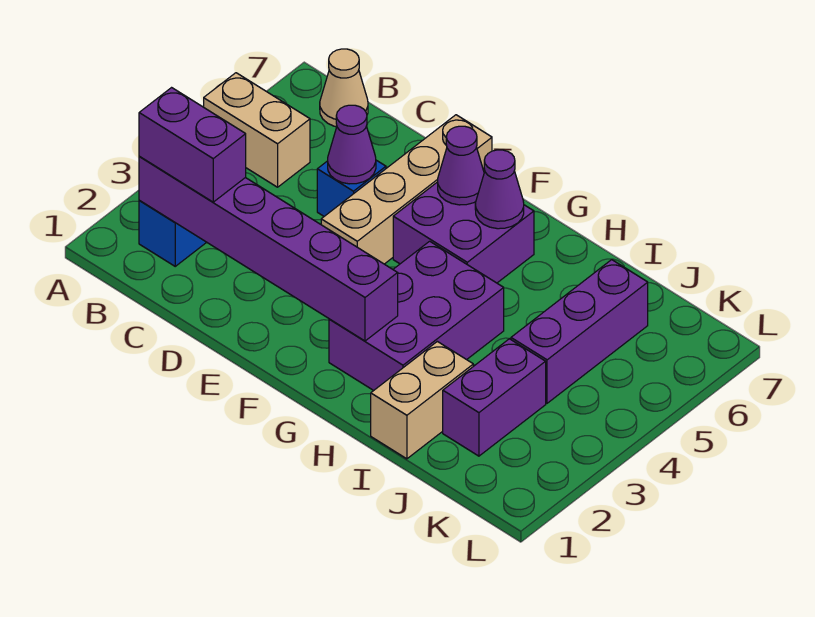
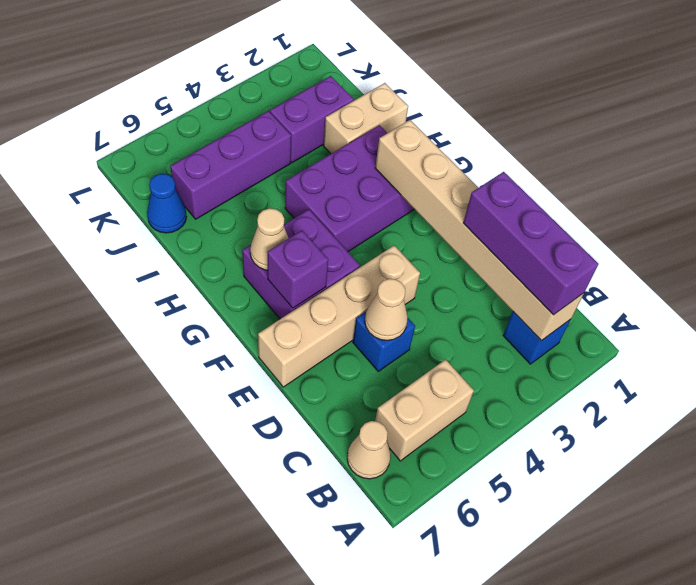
tan brick A5:B5 level 1 -> tan brick B5:B6 level 1
purple brick B2:G2 level 2 -> tan brick B2:G2 level 2
purple brick B2:C2 level 3 -> purple brick B2:D2 level 3
purple cone D5 level 2 -> tan cone D5 level 2
purple cone F6 level 2 -> purple brick F6 level 2
purple cone G6 level 2 -> tan cone G6 level 2
none -> blue cone J7 level 1

